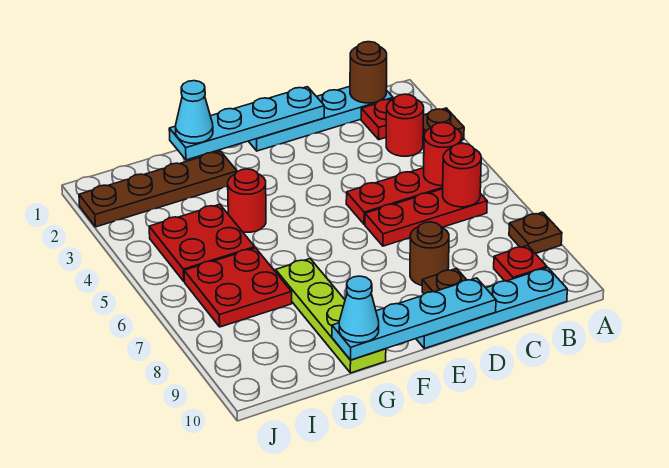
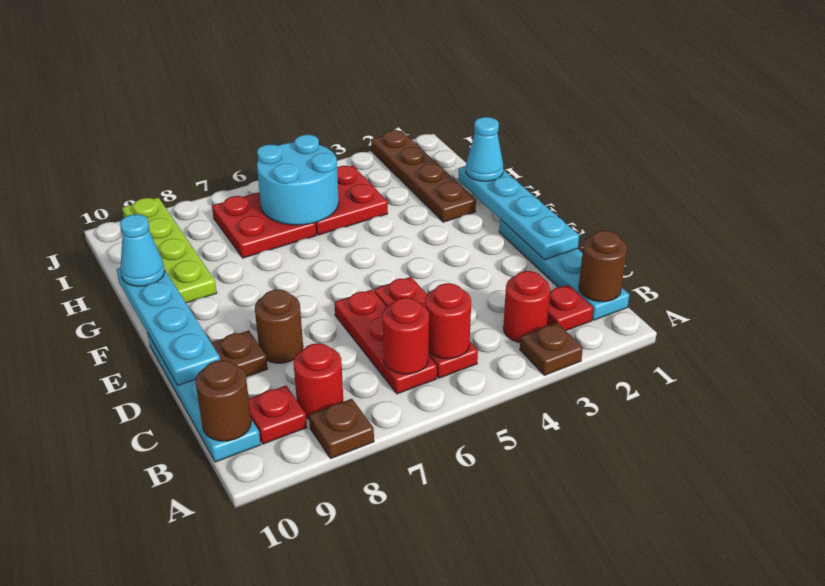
none -> brown round brick B10 level 2
red round brick G4 level 1 -> red round brick B8 level 1
lime plate G7:G10 level 1 -> lime plate G9:J9 level 1
none -> cyan round brick H5:I6 level 2

